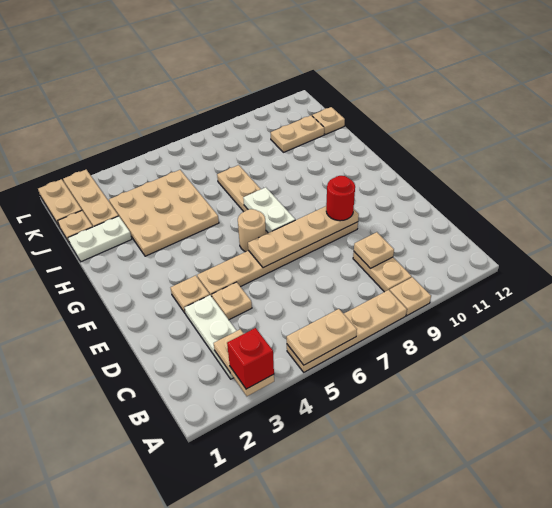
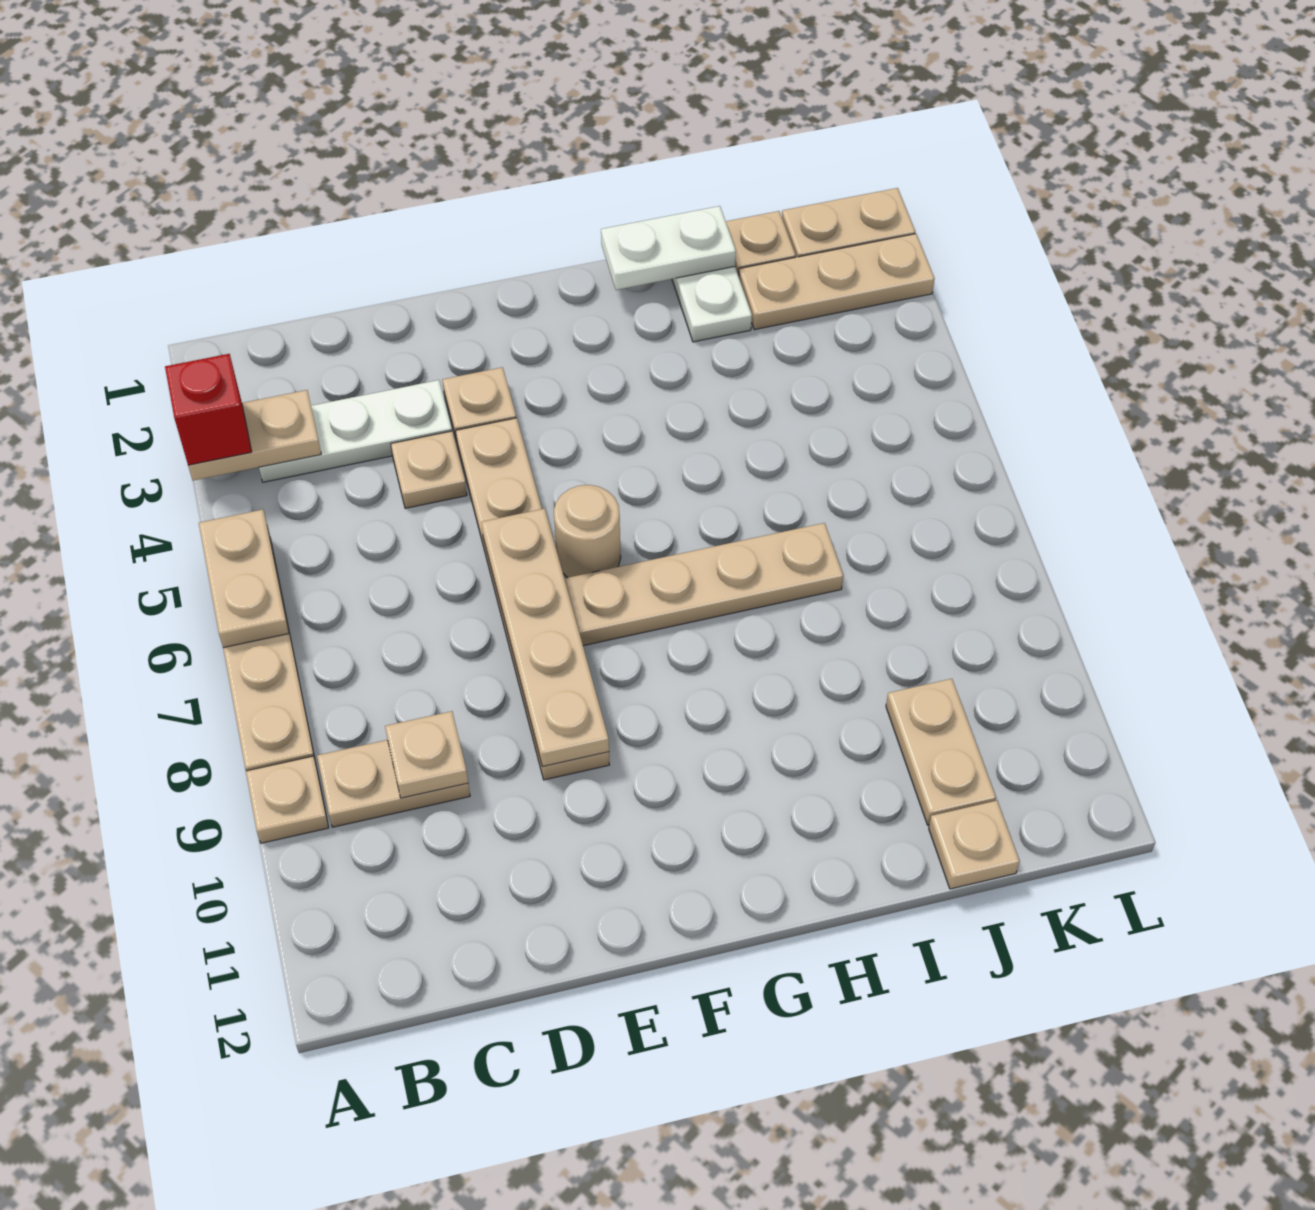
red round brick E9 level 3 -> none
white plate F7:G7 level 2 -> white plate H1:I1 level 2
tan plate H3:J5 level 1 -> none

